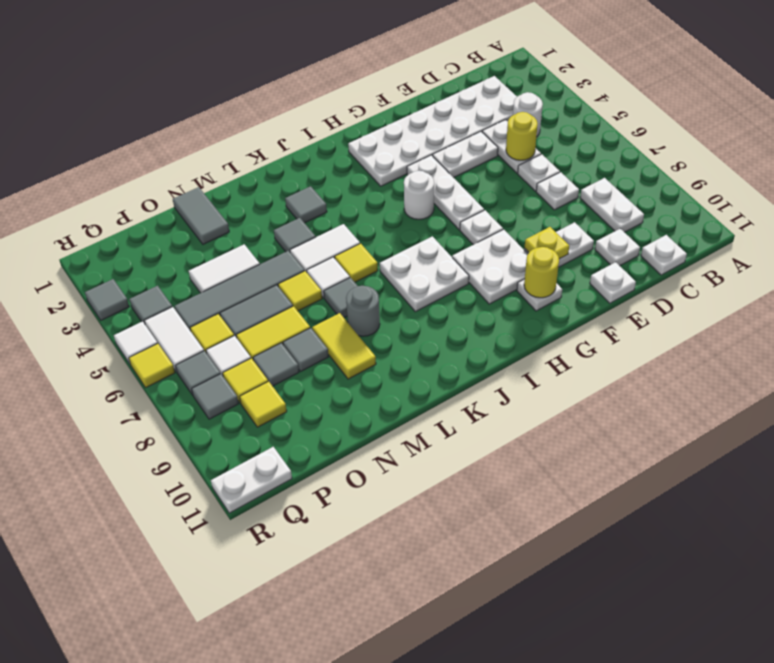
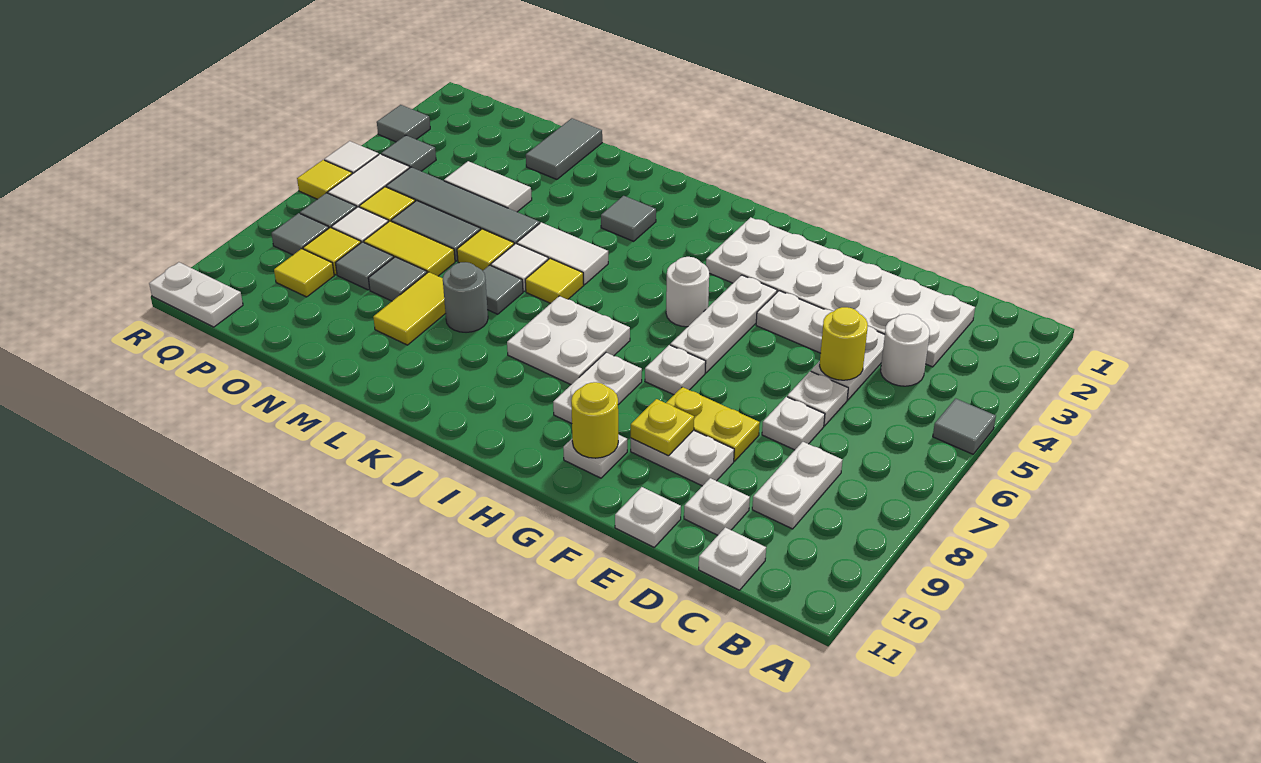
none -> yellow plate E8:F8 level 1
white plate G8:H9 level 1 -> white plate H8:H9 level 1
grey tile L4 level 1 -> grey tile A5 level 1

